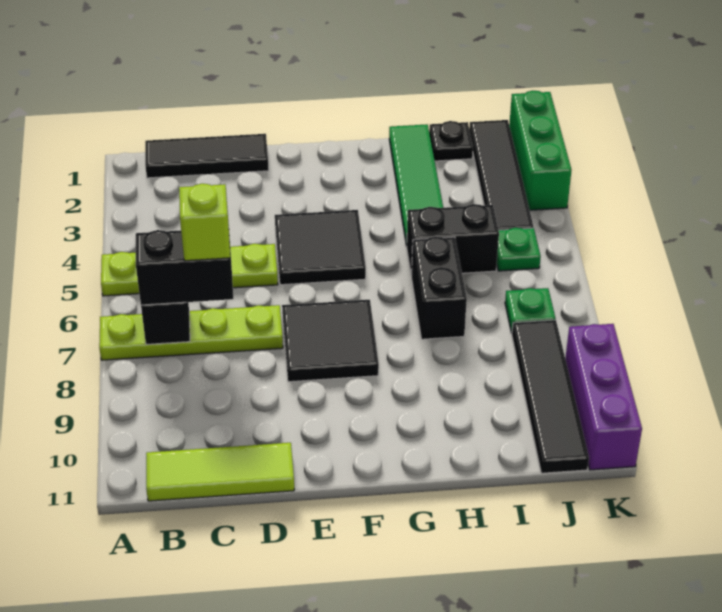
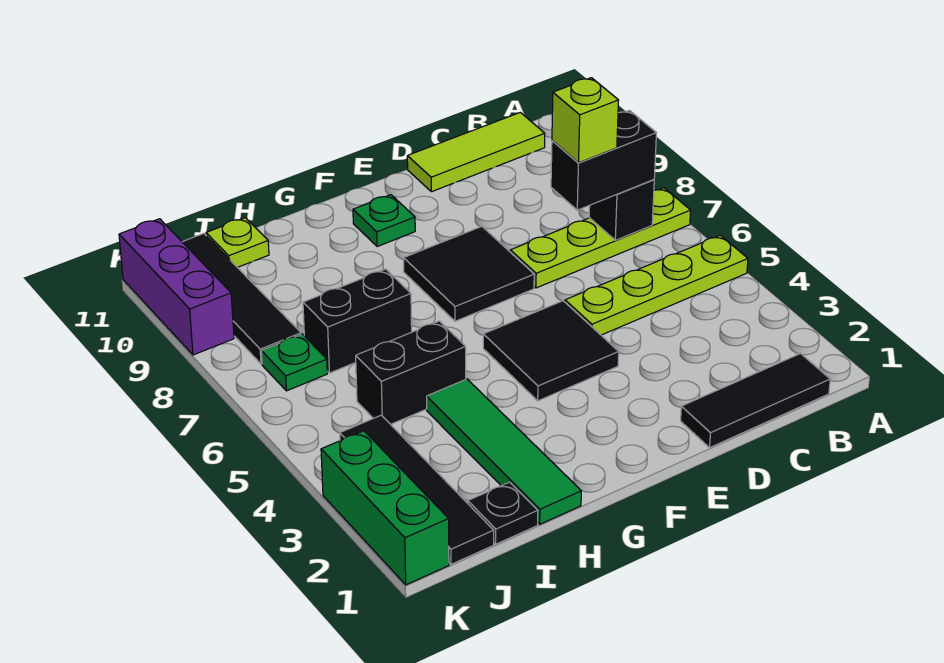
black brick H6:H7 level 1 -> black brick H7:I7 level 1
none -> lime plate I11 level 1
green plate J5 level 1 -> green plate F10 level 1

